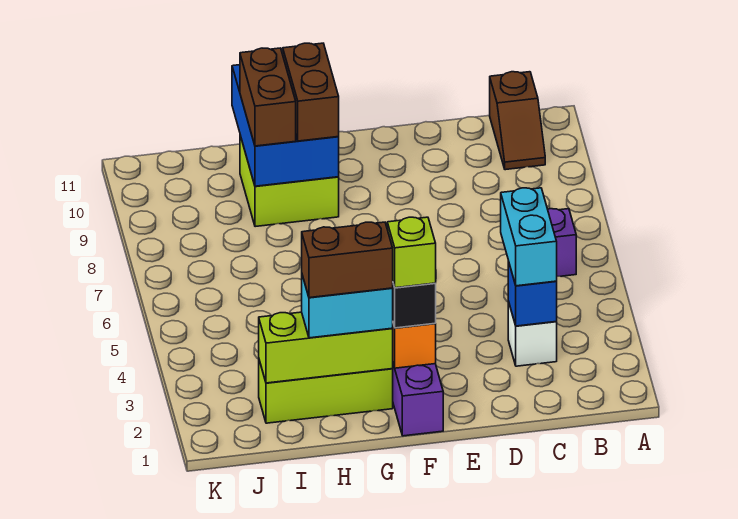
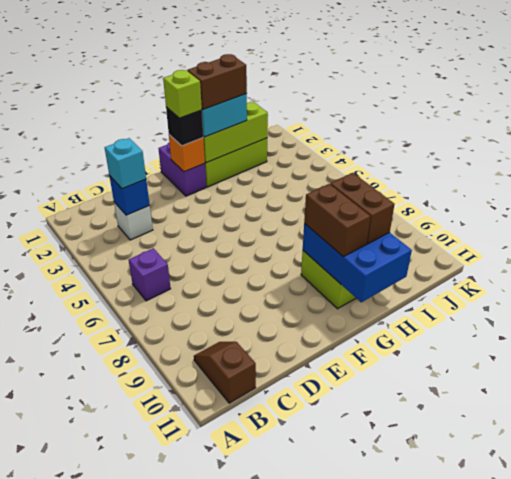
cyan brick C3:C4 level 3 -> cyan brick C3 level 3

